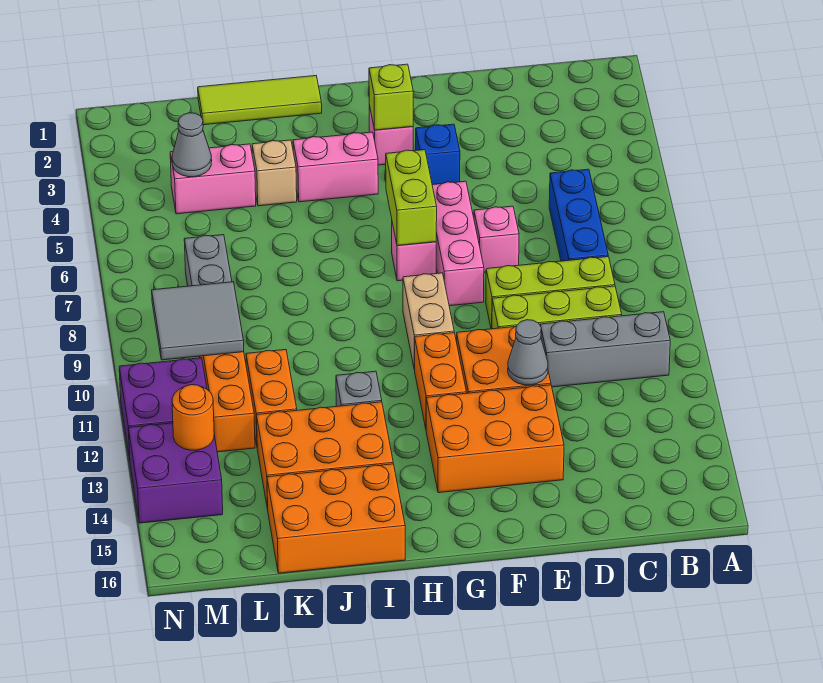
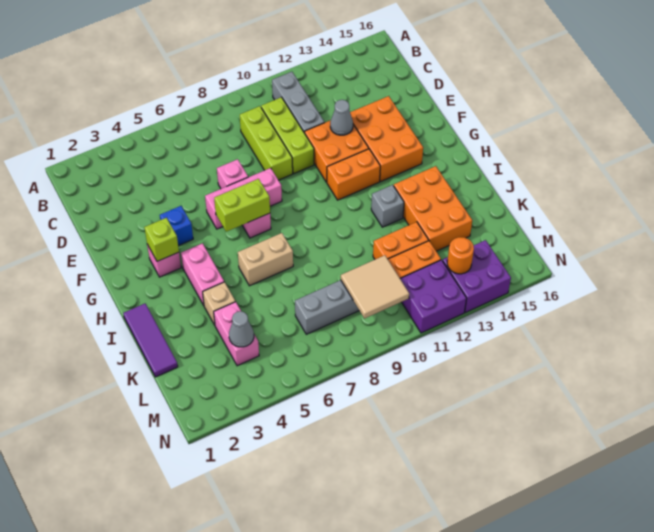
blue brick C6:C8 level 1 -> none
tan brick G9:G10 level 1 -> tan brick I6:I7 level 1
lime tile I1:K1 level 1 -> purple tile I1:K1 level 1
orange brick I15:K16 level 1 -> none
grey tile L9:M10 level 2 -> tan tile L9:M10 level 2

